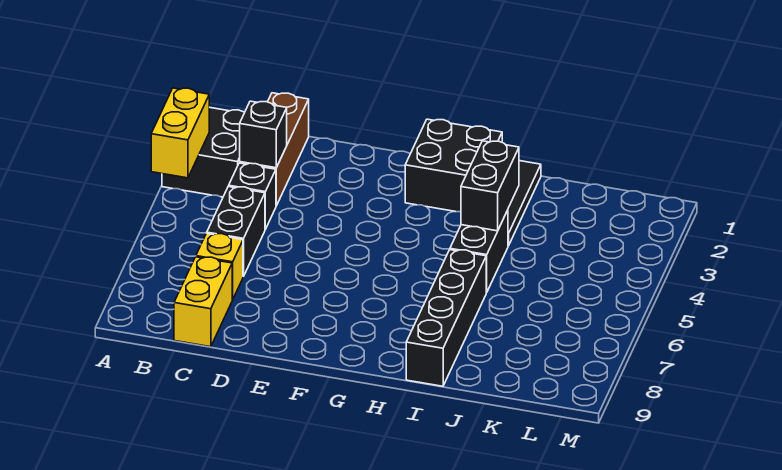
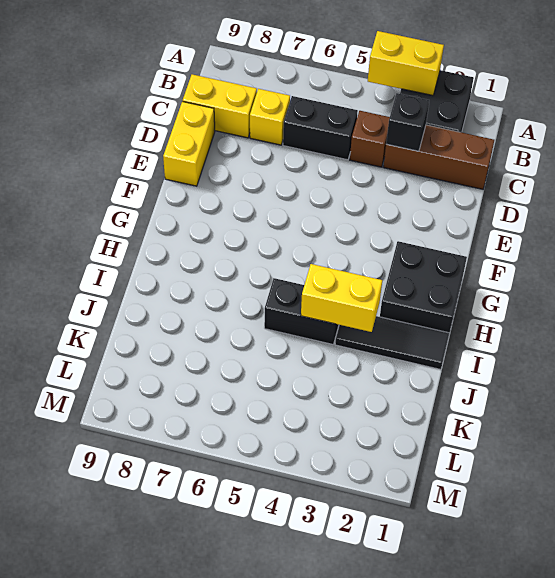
black brick C4 level 1 -> brown brick C4 level 1
none -> yellow brick D9:E9 level 1
black brick I3:I4 level 2 -> yellow brick I3:I4 level 2
black brick I6:I9 level 1 -> none

